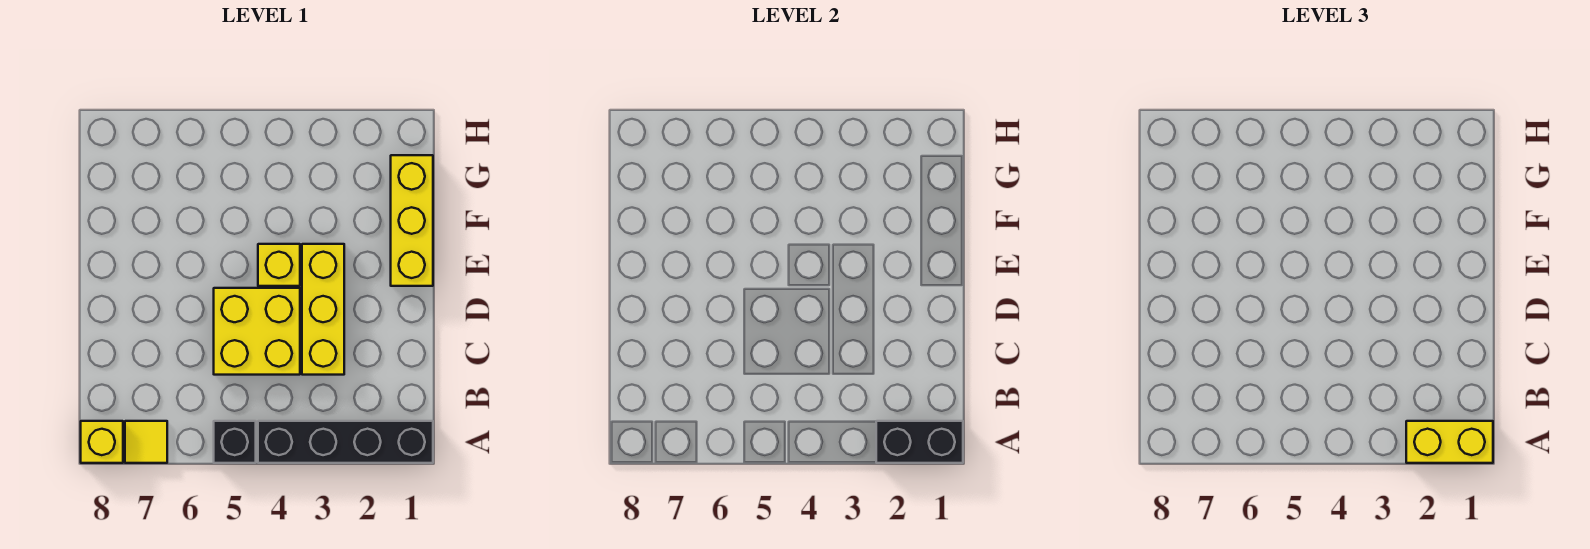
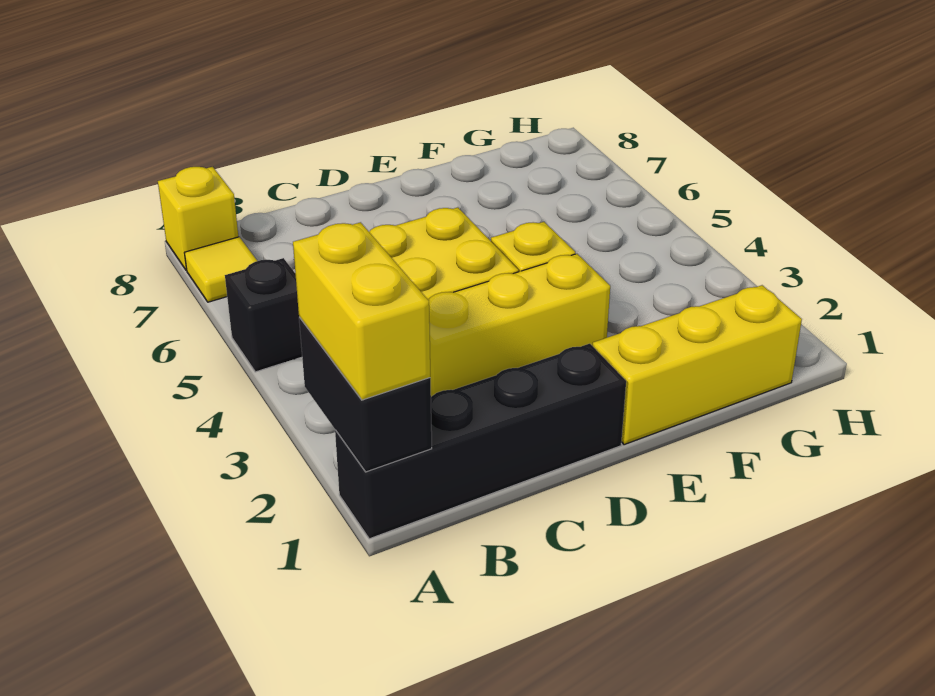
black brick A1:A4 level 1 -> black brick A1:D1 level 1

